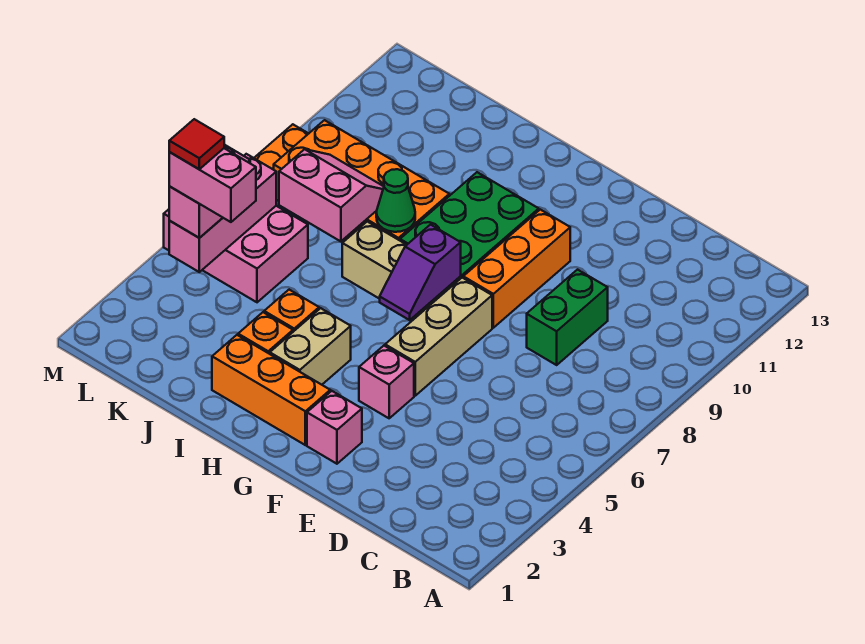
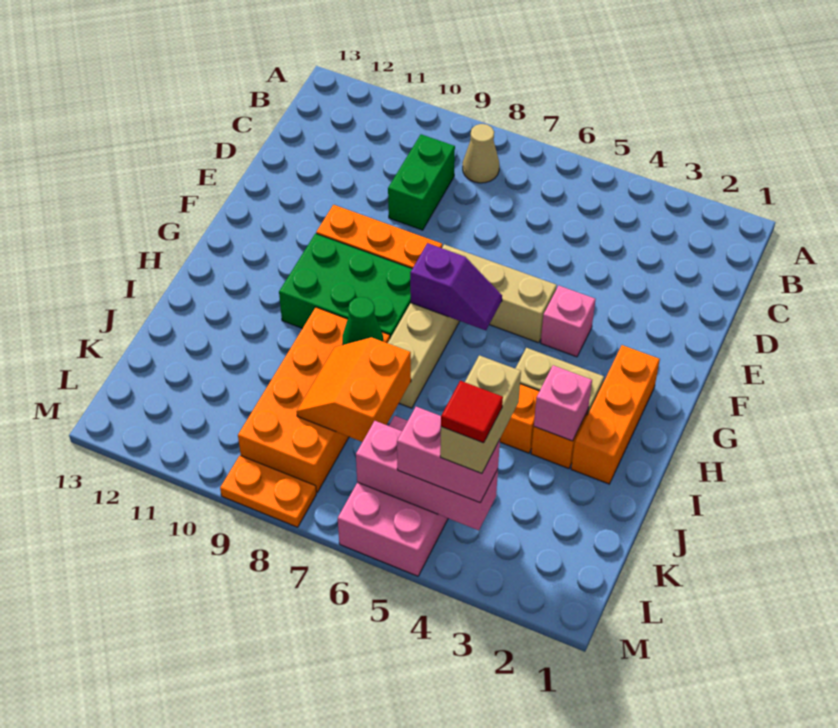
none -> tan cone B8 level 1
green brick D8:D9 level 1 -> green brick C9:D9 level 1
pink brick F2 level 1 -> pink brick I3 level 2
pink slope J7:K8 level 2 top 7 -> orange slope J7:K8 level 2 top 7
pink brick K4:L4 level 4 -> tan brick K4:L4 level 4

